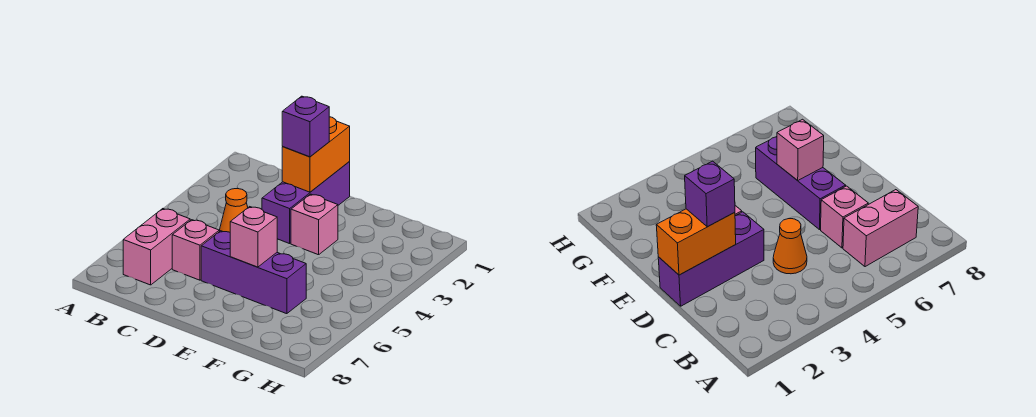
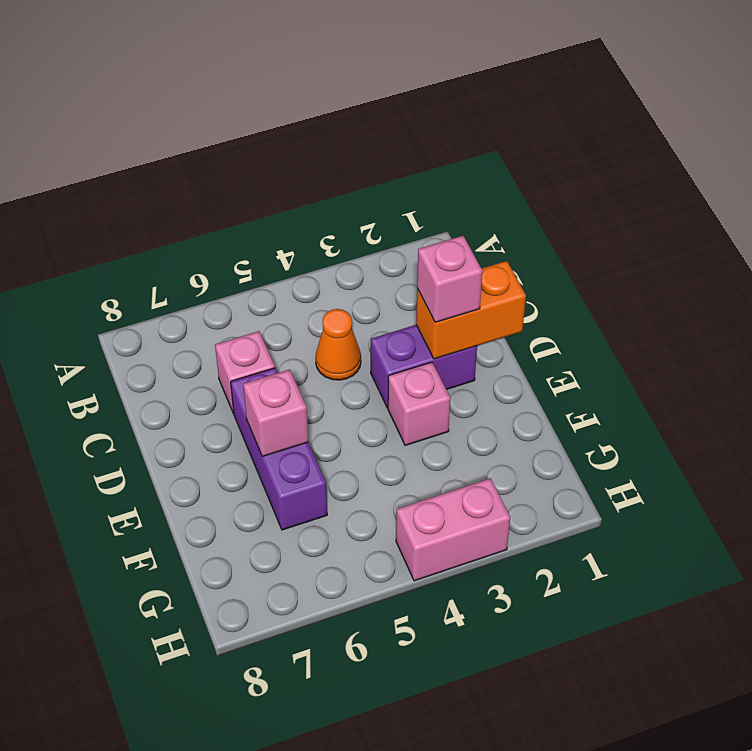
pink brick B6:B7 level 1 -> pink brick H3:H4 level 1
purple brick D1:D3 level 1 -> purple brick D2:D3 level 1
purple brick D2 level 3 -> pink brick D2 level 3

